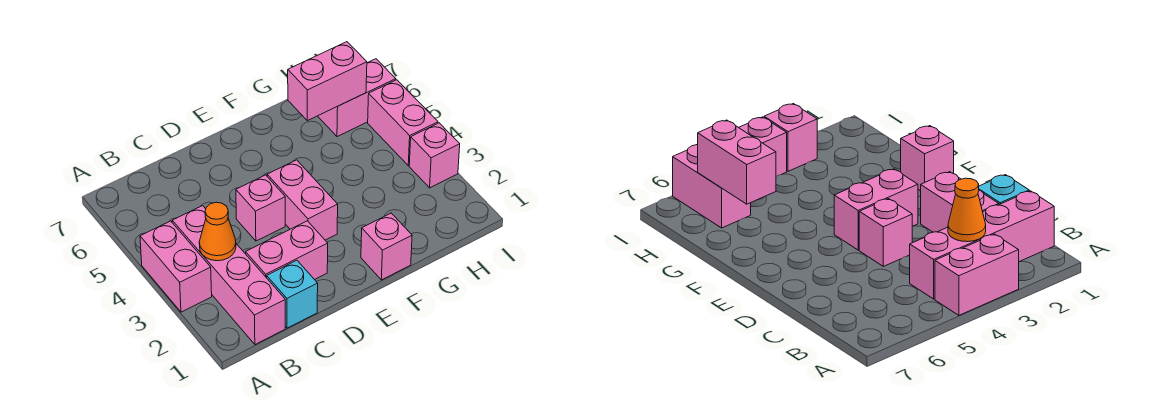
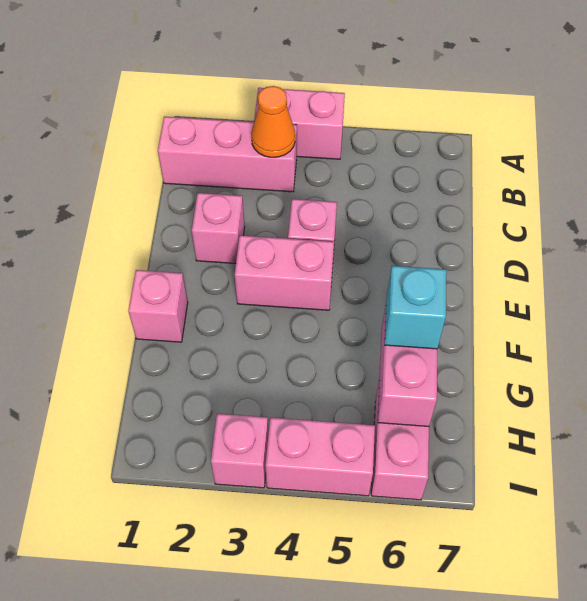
pink brick B1:B4 level 1 -> pink brick B1:B3 level 1
cyan brick C1 level 1 -> cyan brick G6 level 3
pink brick C2:D2 level 1 -> pink brick D2 level 1

